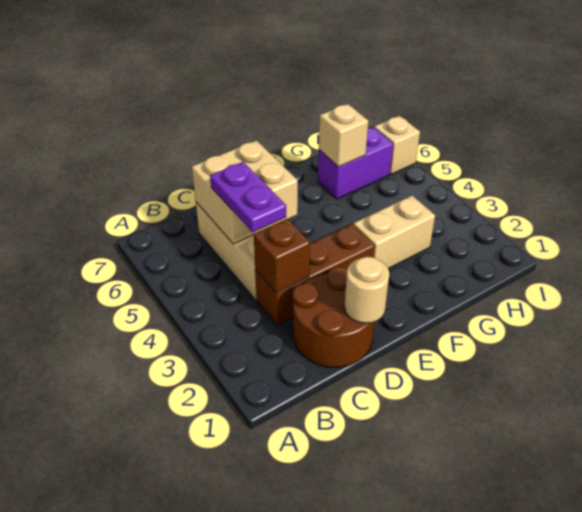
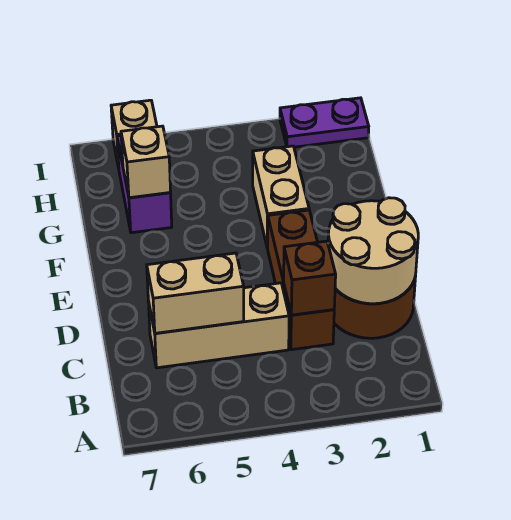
purple plate C4:C5 level 3 -> purple plate I1:I2 level 1
tan brick C5:D6 level 2 -> tan brick C5:C6 level 2
tan round brick D1 level 2 -> tan round brick C1:D2 level 2

